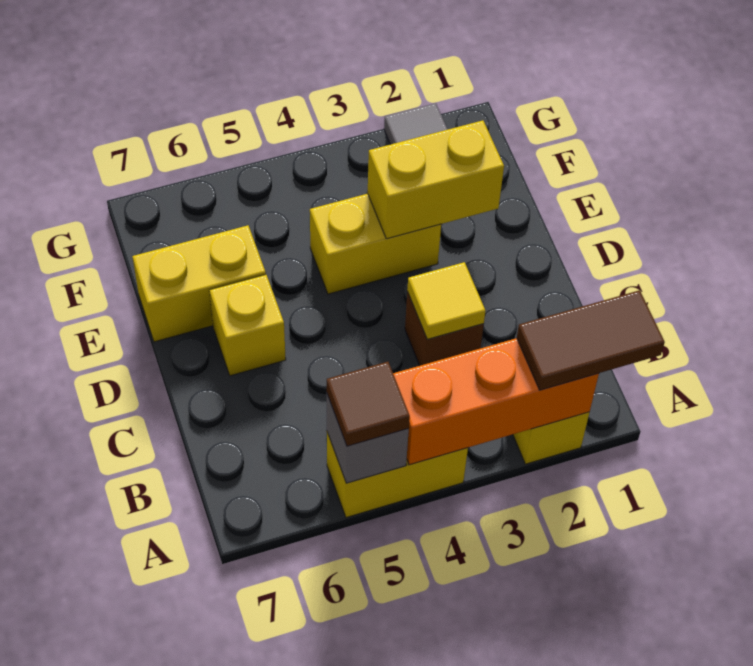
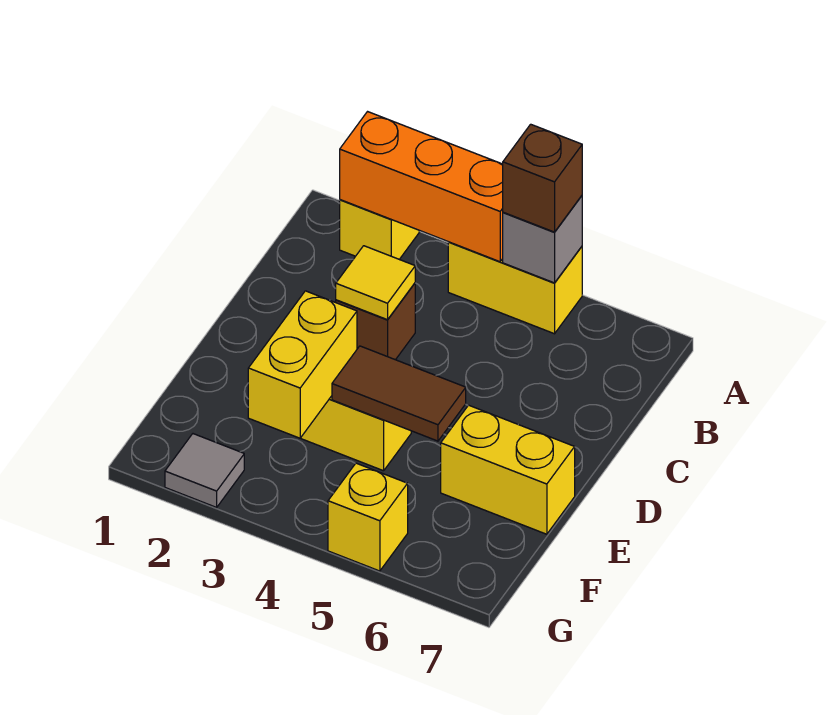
brown tile A1:A2 level 3 -> brown tile E4:E5 level 2
brown tile A5 level 3 -> brown brick A5 level 3
yellow brick D6 level 1 -> yellow brick G5 level 1
yellow brick E2:E3 level 2 -> yellow brick E3:F3 level 2

